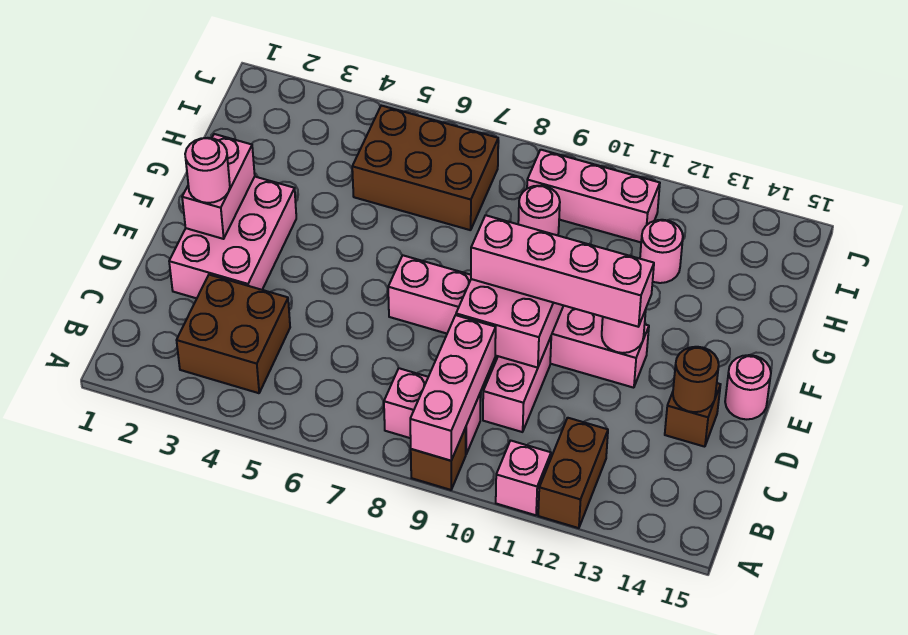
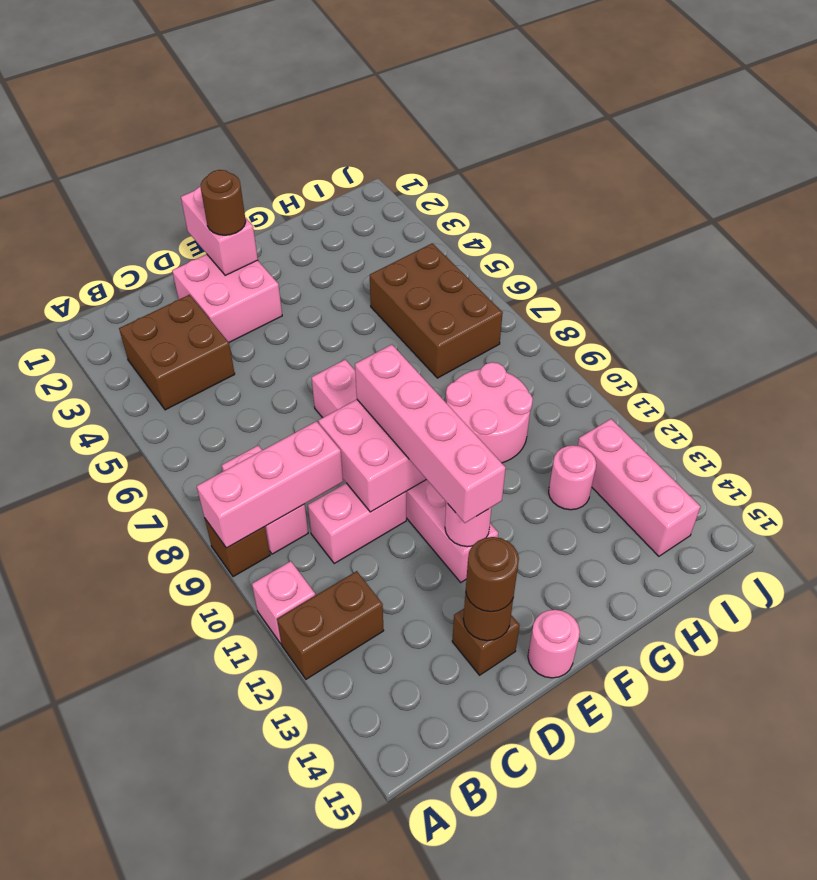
pink brick D2:F3 level 1 -> pink brick D2:E3 level 1
none -> brown round brick D14 level 3
pink brick E2:F2 level 2 -> pink brick E1:E2 level 2
pink round brick E2 level 3 -> brown round brick E2 level 3
pink round brick H9 level 1 -> pink round brick G9:H10 level 1
pink brick I9:I11 level 1 -> pink brick I12:I14 level 1

